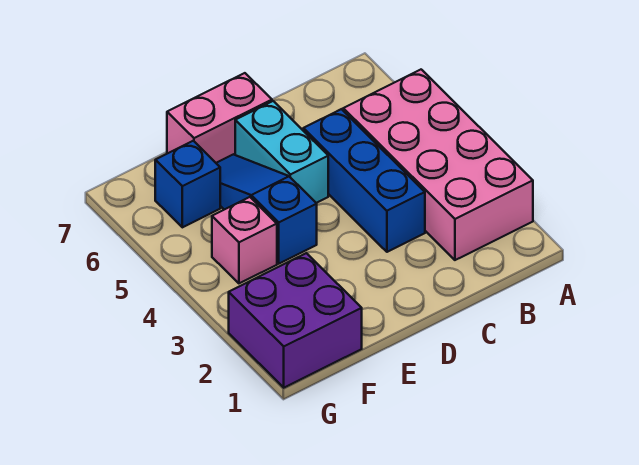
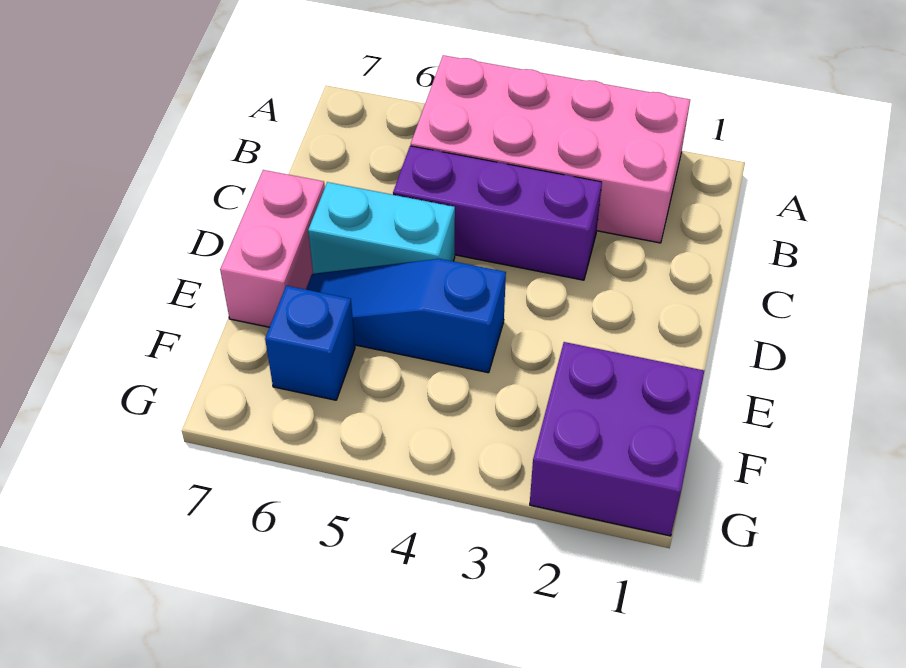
blue brick C3:C5 level 1 -> purple brick C3:C5 level 1
pink brick F4 level 1 -> none

